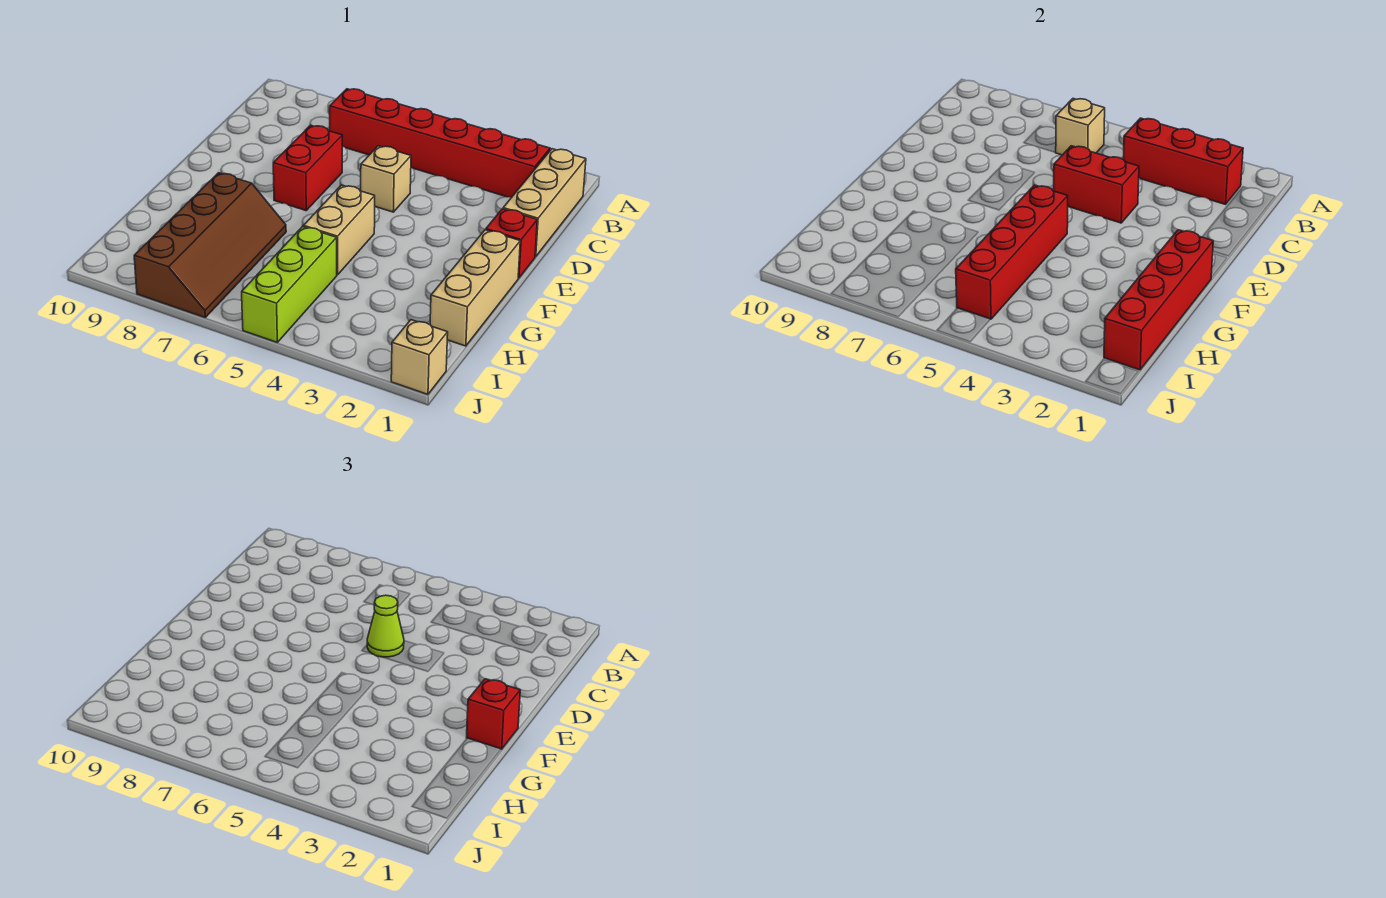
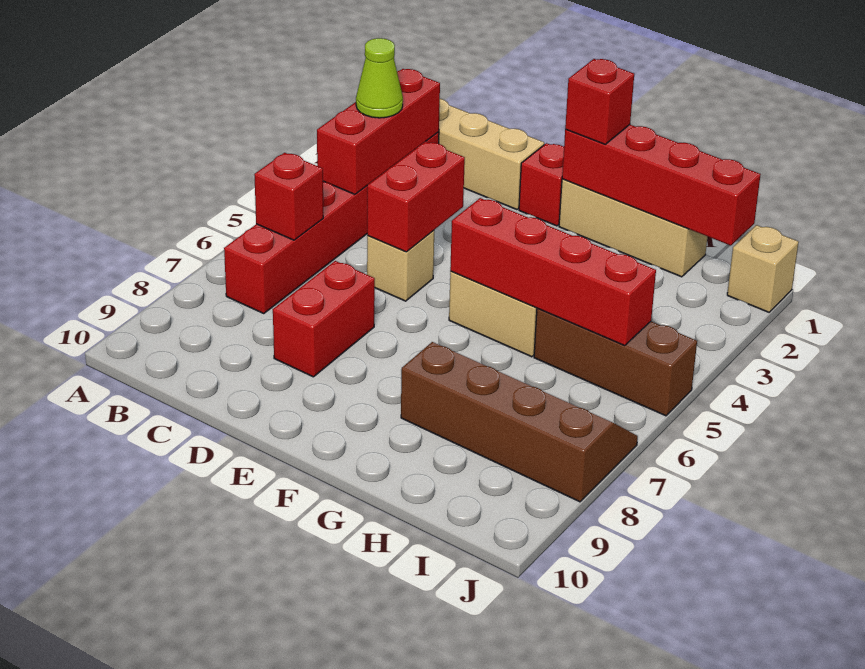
tan brick B6 level 2 -> red brick B6 level 2
lime cone D5 level 3 -> lime cone B3 level 3
red brick D7:E7 level 1 -> red brick D7:D8 level 1
lime brick H5:J5 level 1 -> brown brick H5:J5 level 1

